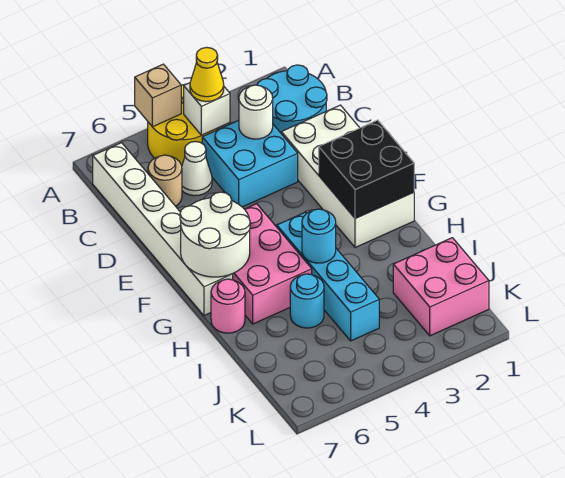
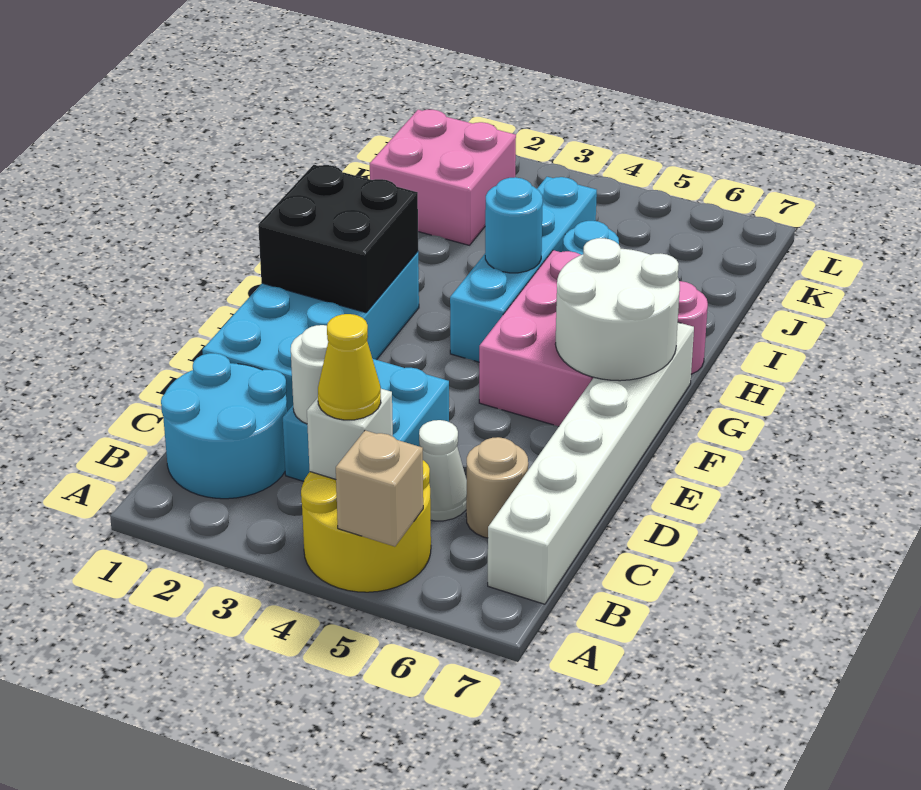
white brick D1:G2 level 1 -> cyan brick D1:G2 level 1

